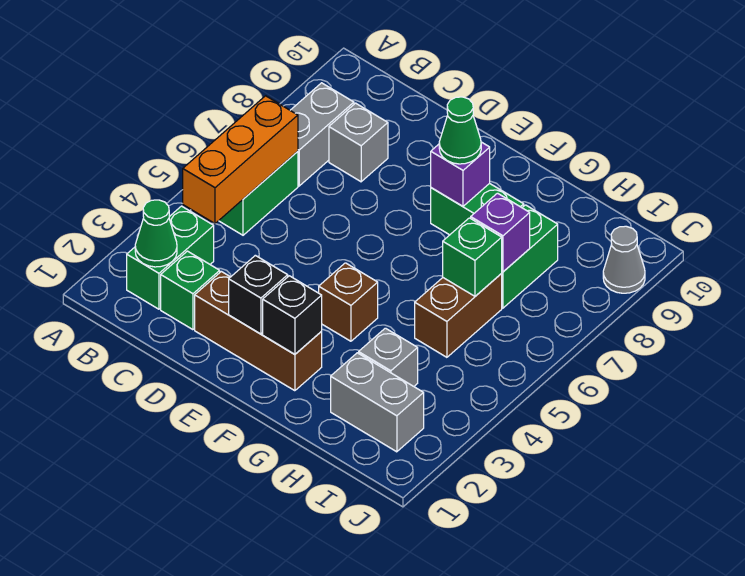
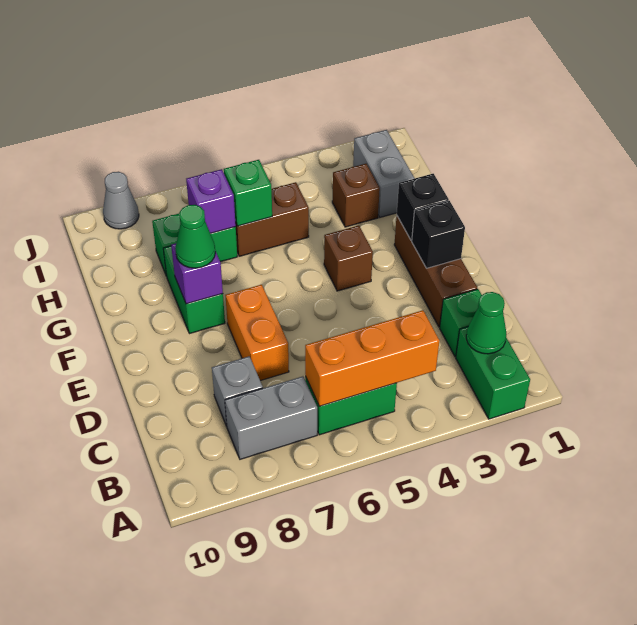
green brick B2:B3 level 1 -> green brick A2:B2 level 1
none -> orange brick D7:E7 level 1
grey brick H3 level 1 -> brown brick H3 level 1

